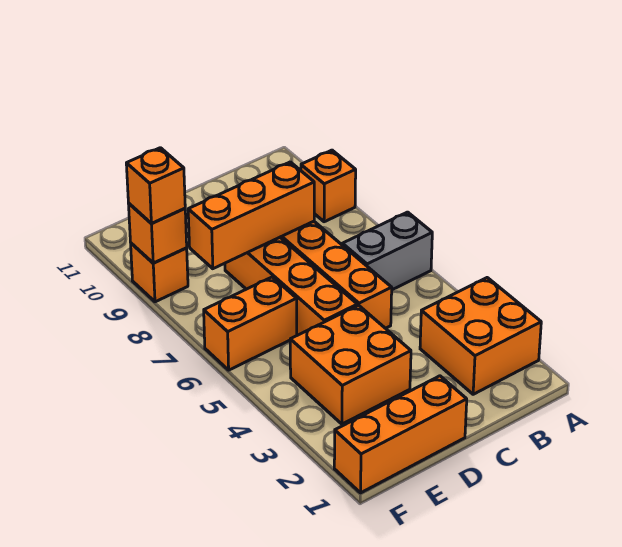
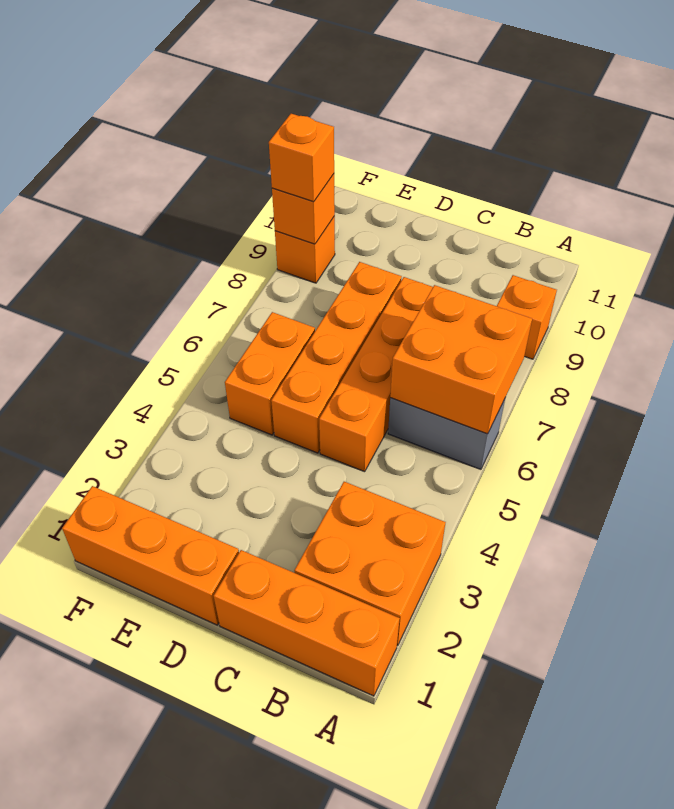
orange brick C8:E8 level 2 -> orange brick A1:C1 level 1
orange brick D3:E4 level 1 -> orange brick A6:B7 level 2
orange brick E6:F6 level 1 -> orange brick E5:E6 level 1

